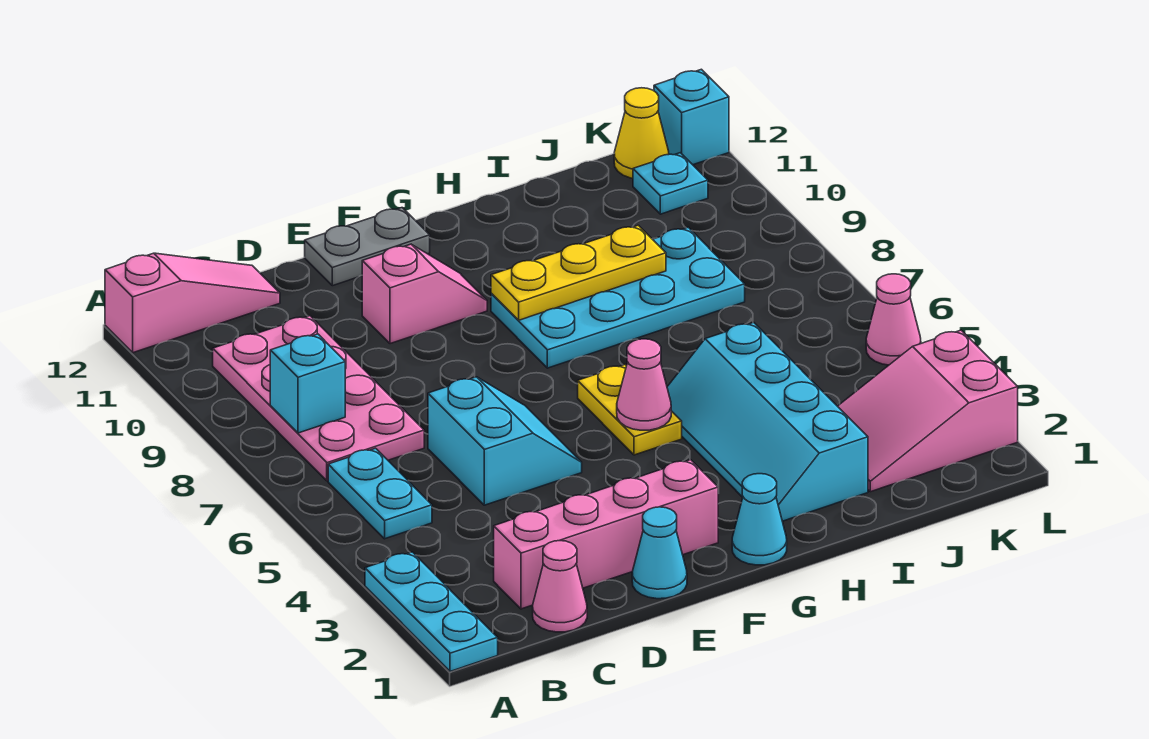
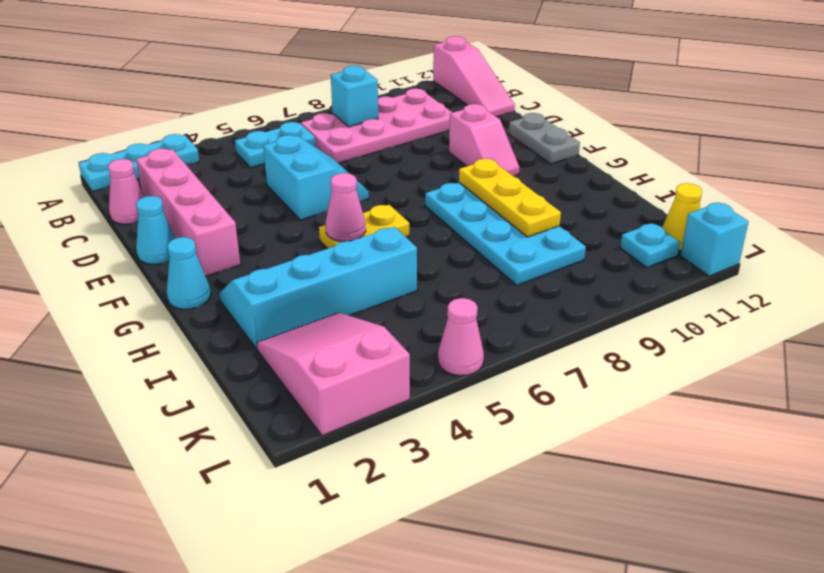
cyan slope D5:E6 level 1 top D -> cyan slope D5:E6 level 1 top 5

